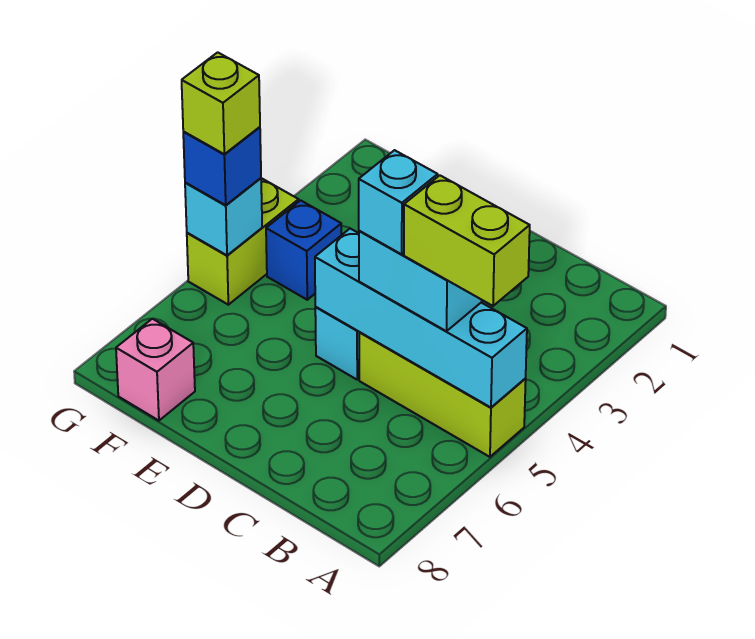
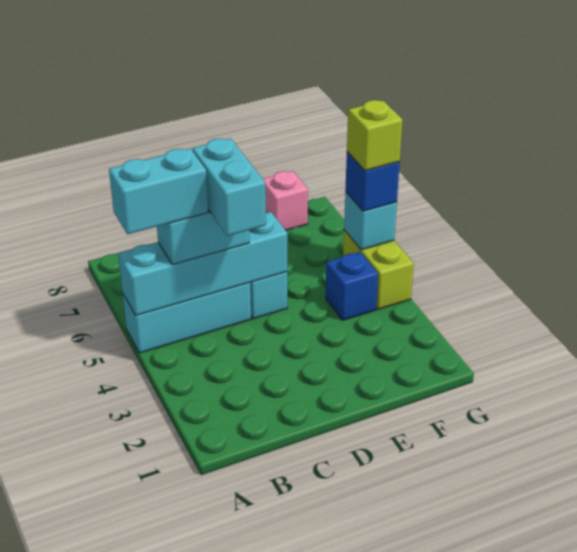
lime brick A5:C5 level 1 -> cyan brick A5:C5 level 1
lime brick A5:B5 level 4 -> cyan brick A5:B5 level 4
cyan brick C5 level 4 -> cyan brick C4:C5 level 4

